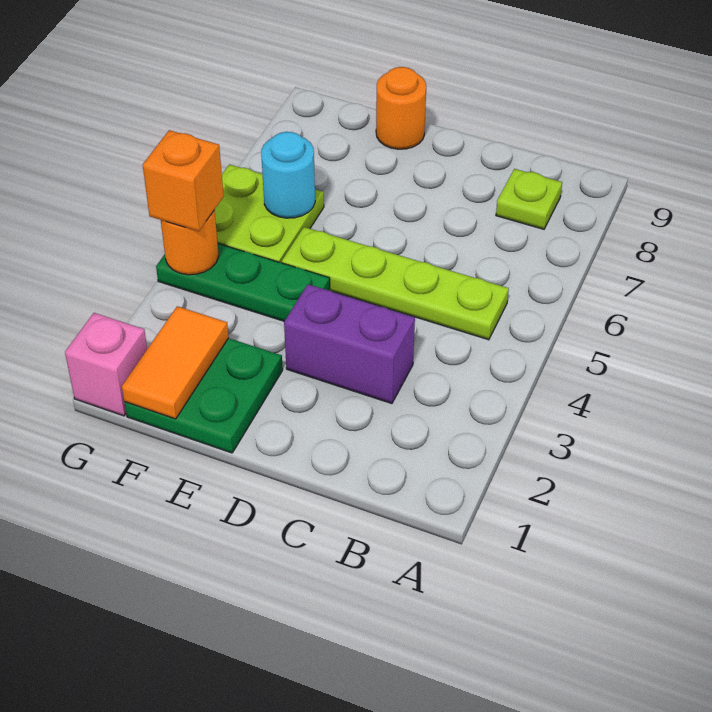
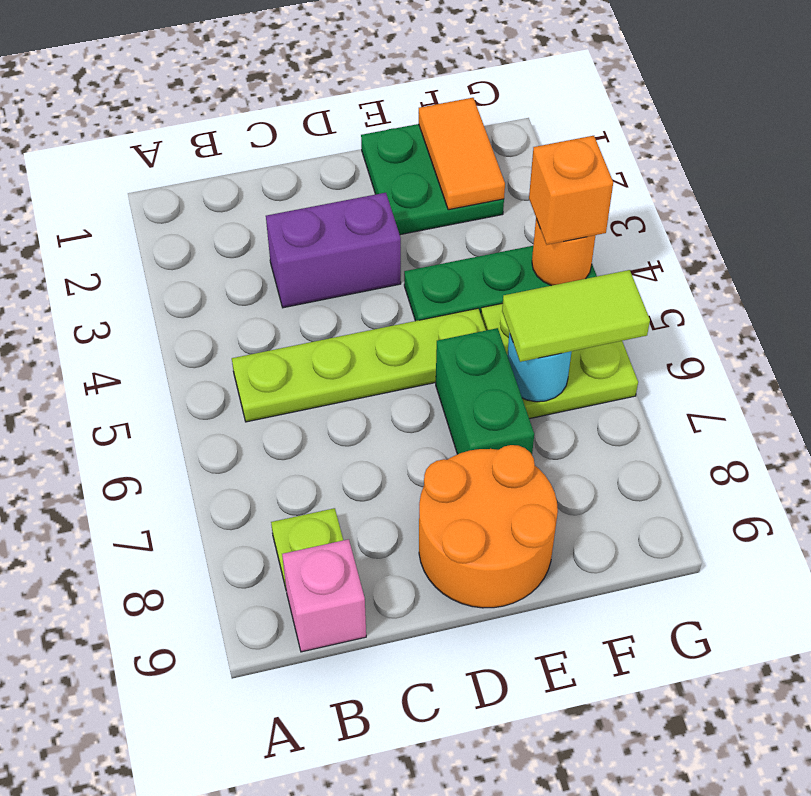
none -> green brick E6:E7 level 1
orange round brick E9 level 1 -> orange round brick D8:E9 level 1
none -> lime tile F6:G6 level 3
pink brick G1 level 1 -> pink brick B9 level 1

